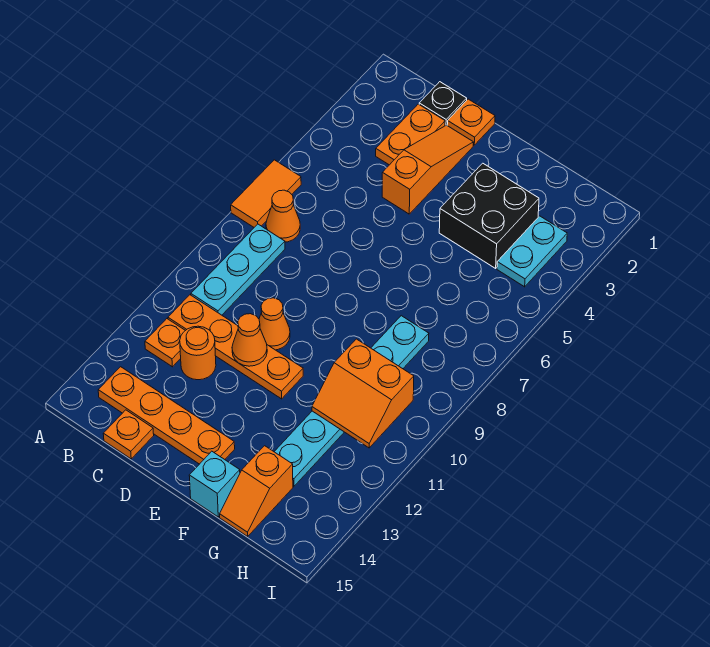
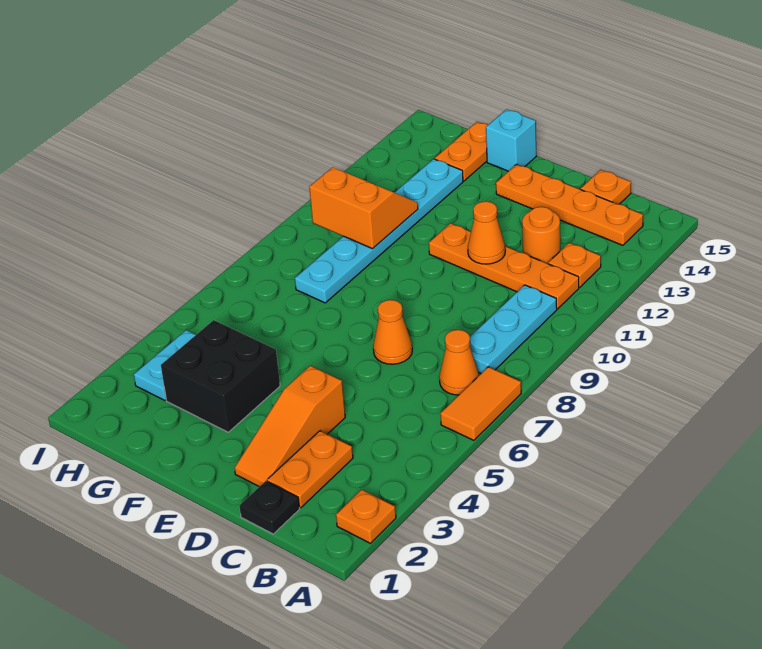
orange plate D1 level 1 -> orange plate A2 level 1
orange cone D10 level 1 -> orange cone D7 level 1
orange slope G14:G15 level 1 top 14 -> orange plate G14:G15 level 1

